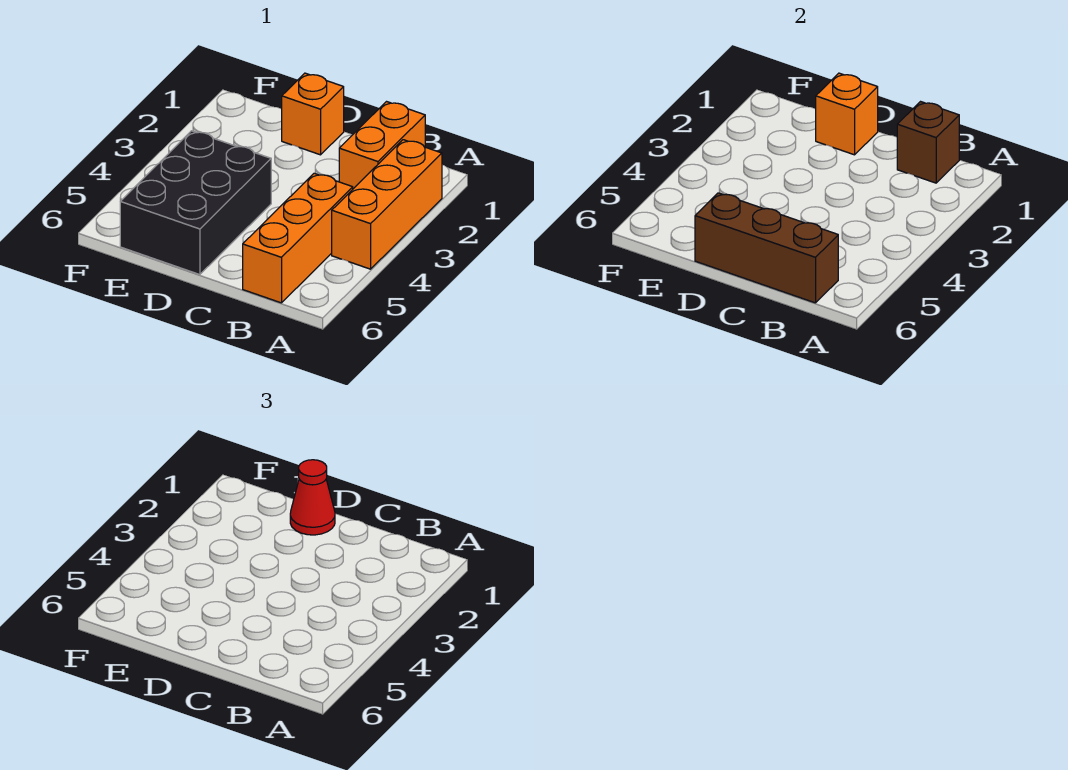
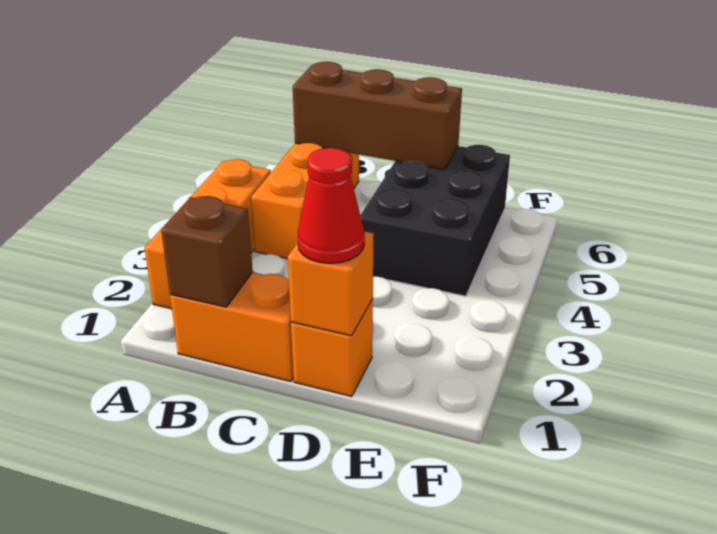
orange brick B1:B2 level 1 -> orange brick B1:C1 level 1

